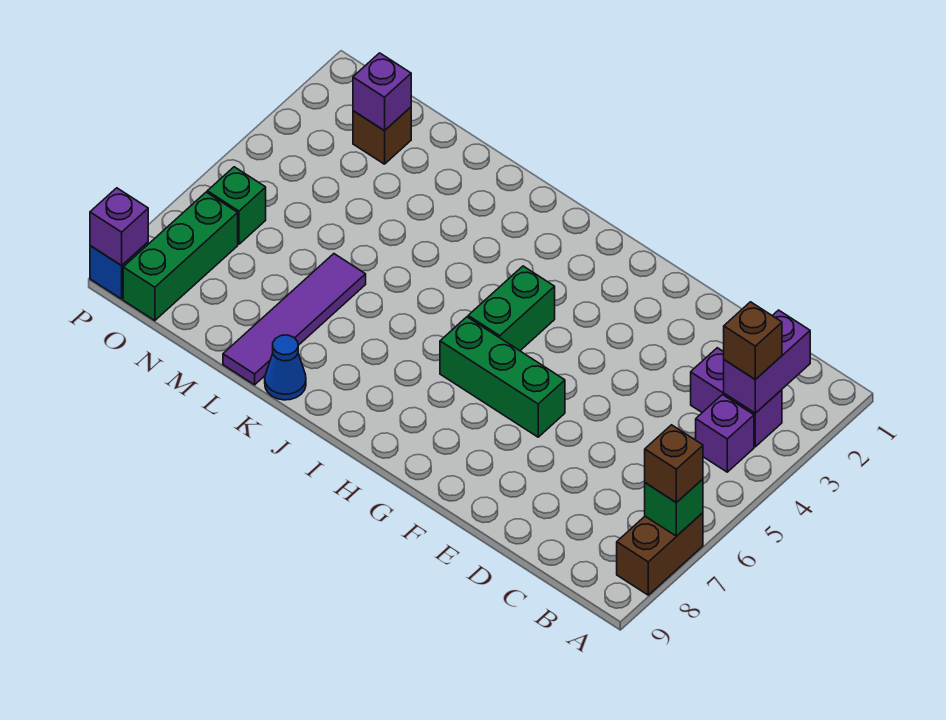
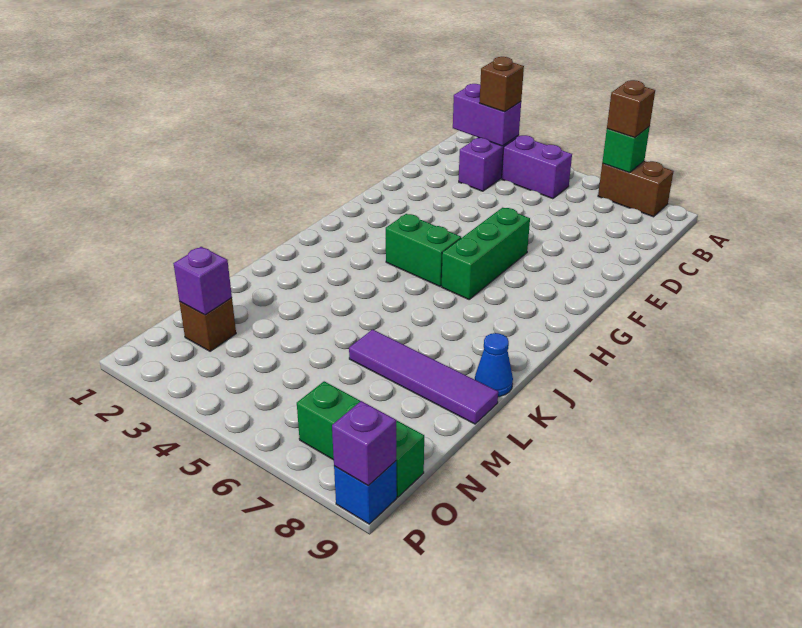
purple brick B4 level 1 -> purple brick B4:B5 level 1
green brick O6 level 1 -> none

